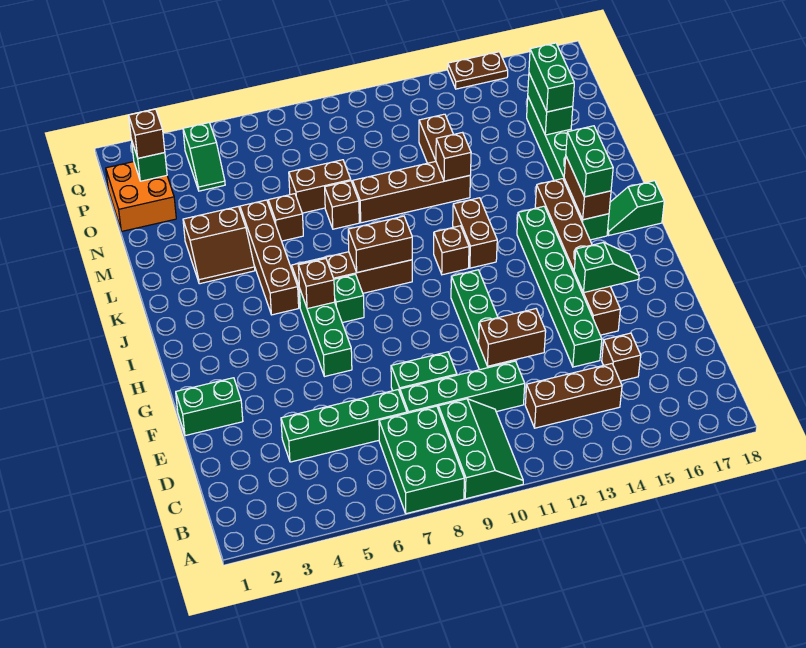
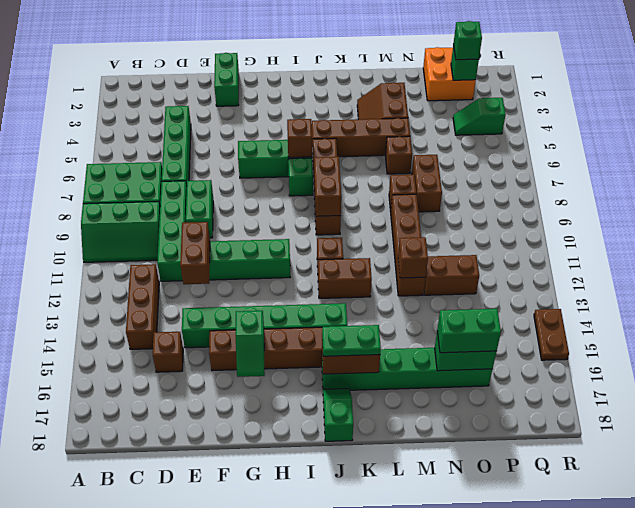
green brick J16:K16 level 3 -> green plate J16:K16 level 3
brown brick P2 level 3 -> green brick P2 level 3

